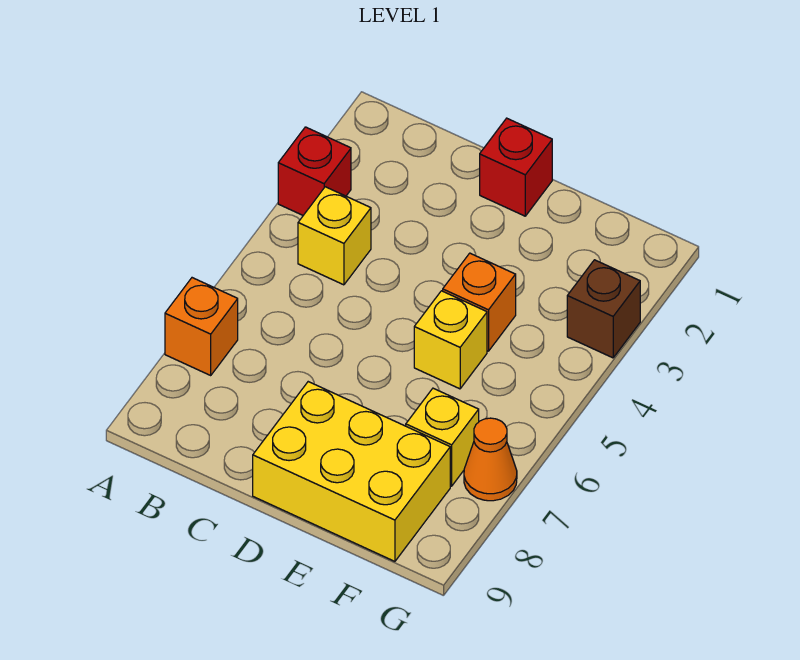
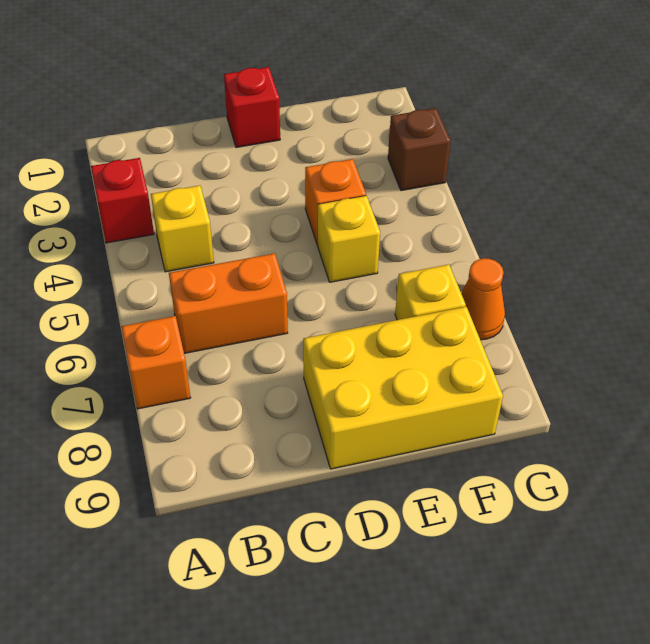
none -> orange brick B6:C6 level 1

